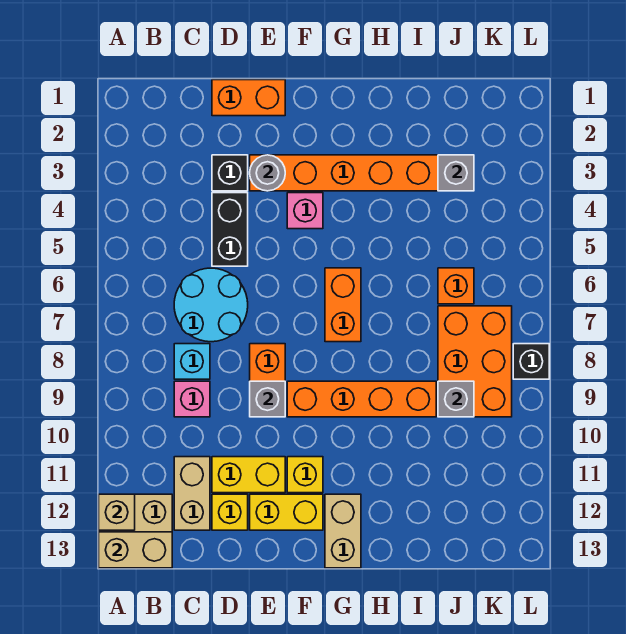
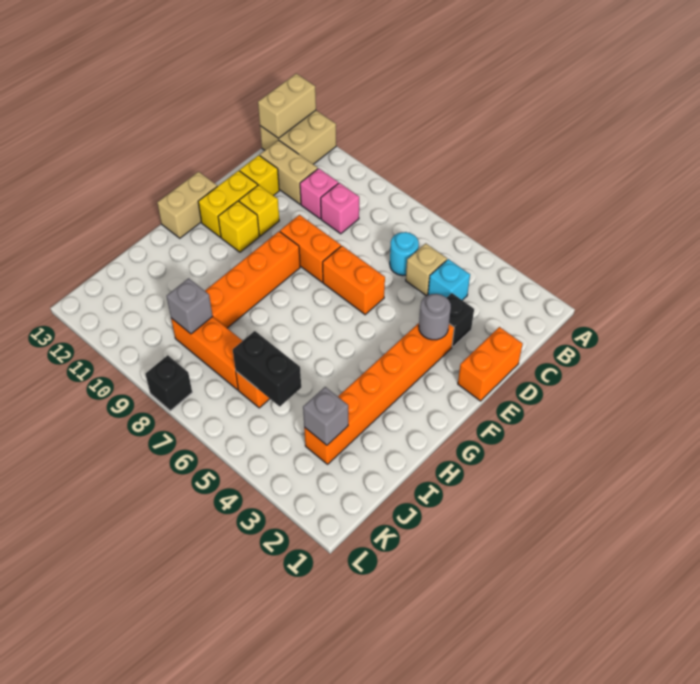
tan brick A12 level 2 -> tan brick C5 level 1
cyan round brick C6:D7 level 1 -> cyan round brick C6 level 1
cyan brick C8 level 1 -> cyan brick C4 level 1
black brick D4:D5 level 1 -> black brick J5:J6 level 2
yellow brick D11:E11 level 1 -> yellow brick E11 level 1
grey brick E9 level 2 -> none
pink brick F4 level 1 -> pink brick C10 level 1
orange brick G6:G7 level 1 -> orange brick E6:E7 level 1
tan brick G12:G13 level 1 -> tan brick F13:G13 level 1
orange brick J7:K9 level 1 -> orange brick J7:J9 level 1

